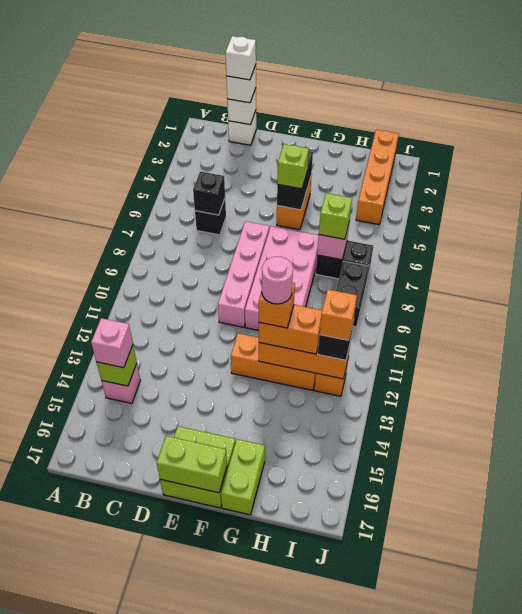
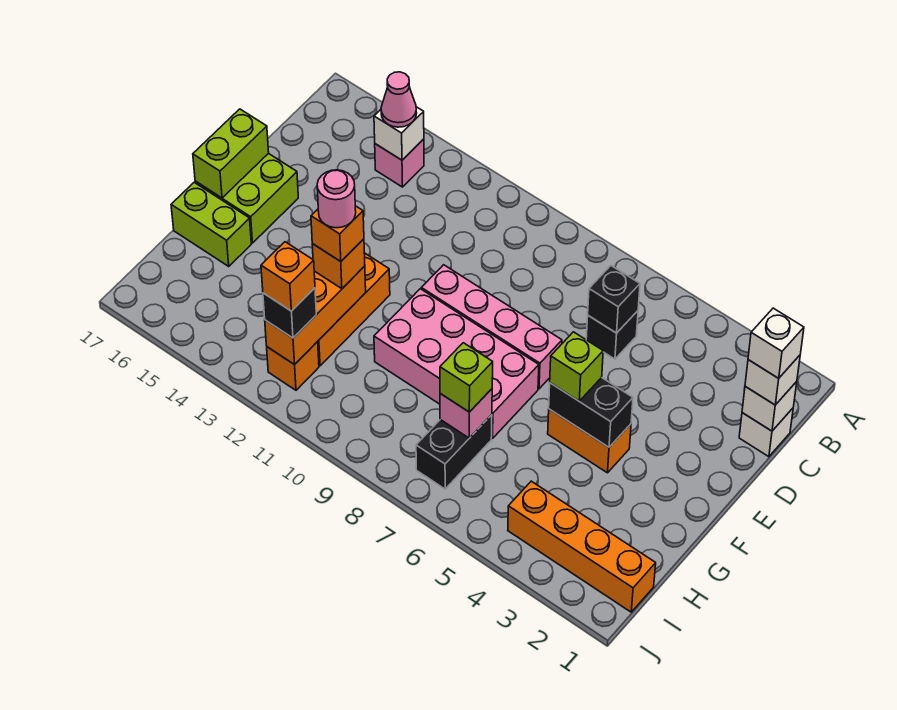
lime brick B14 level 2 -> white brick B14 level 2
pink brick B14 level 3 -> pink cone B14 level 3
orange brick G12:H12 level 3 -> orange brick G12 level 3
black brick I8:I9 level 1 -> none

